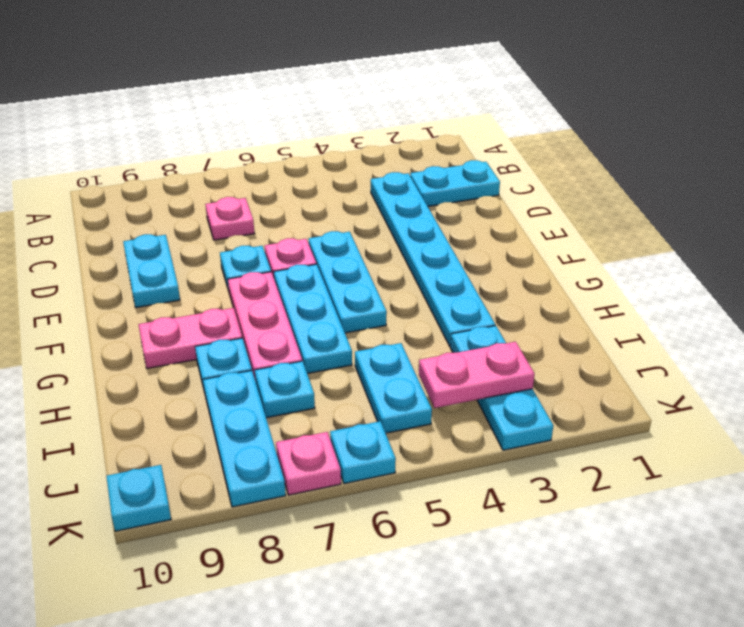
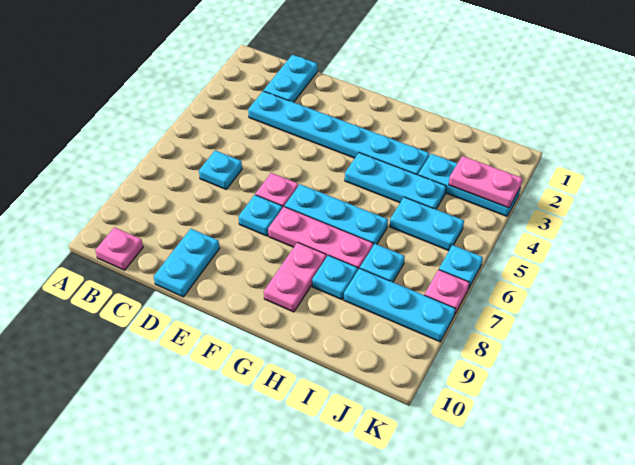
pink plate C7 level 1 -> pink plate B10 level 1
cyan plate D9:E9 level 1 -> cyan plate D9:D10 level 1
cyan plate E5:G5 level 1 -> cyan plate G4:I4 level 1
pink plate J3:J4 level 2 -> pink plate J3:K3 level 2
cyan plate K10 level 1 -> cyan plate C6 level 1

